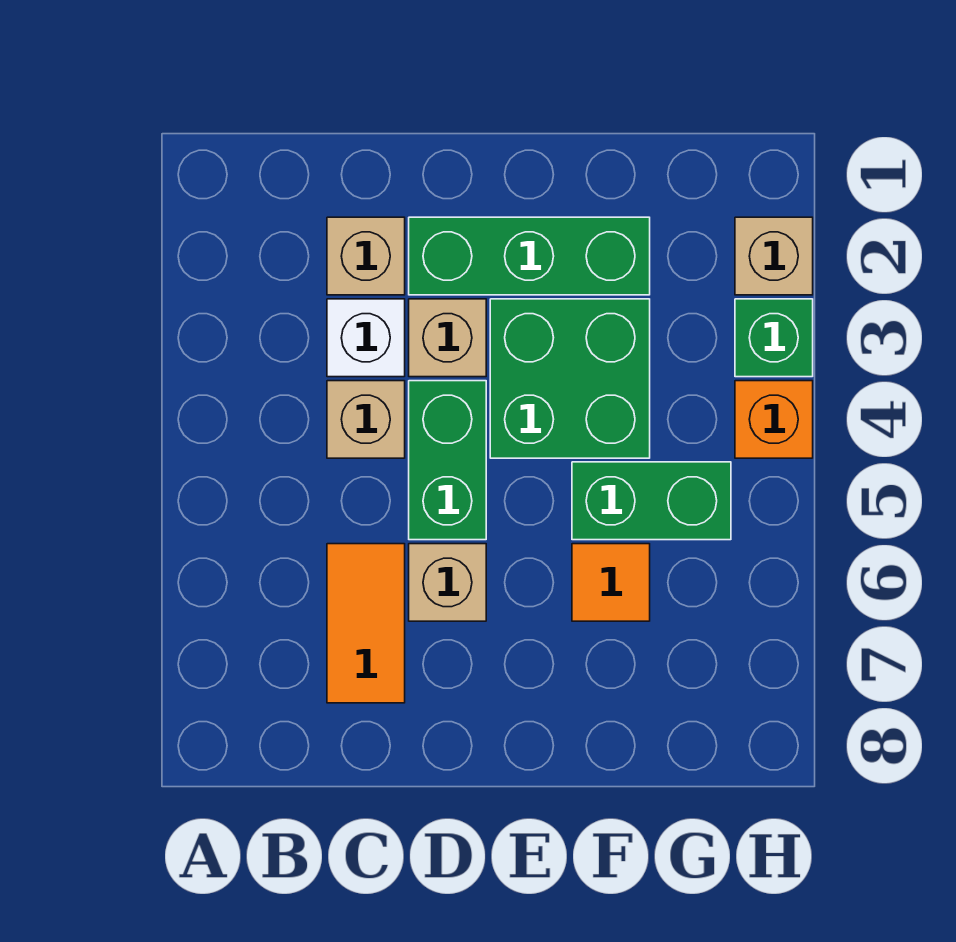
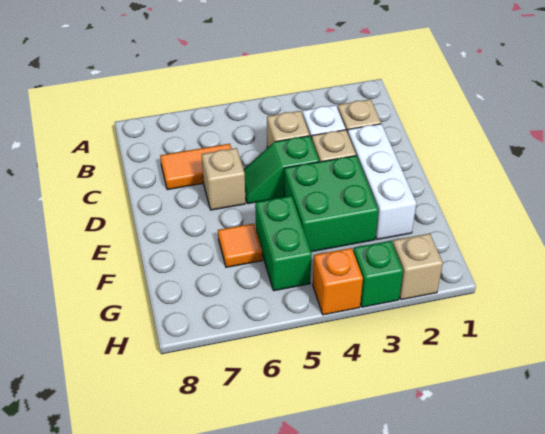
green brick D2:F2 level 1 -> white brick D2:F2 level 1
green brick D4:D5 level 1 -> green slope D4:D5 level 1 top 4

